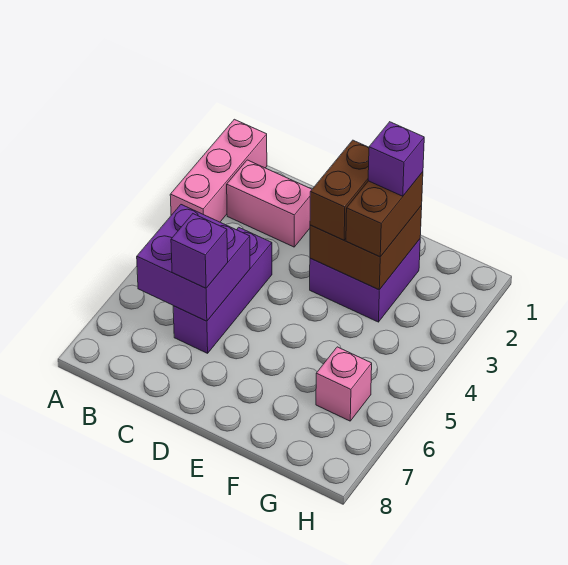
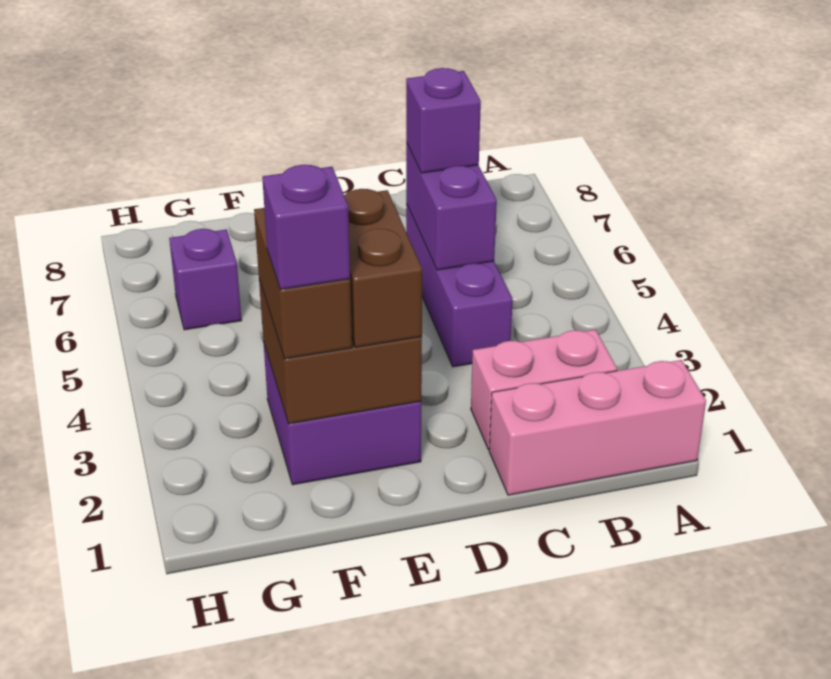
pink brick A1:A3 level 1 -> pink brick A1:C1 level 1
purple brick B5:C6 level 2 -> purple brick C5:C6 level 2
pink brick G6 level 1 -> purple brick G6 level 1

